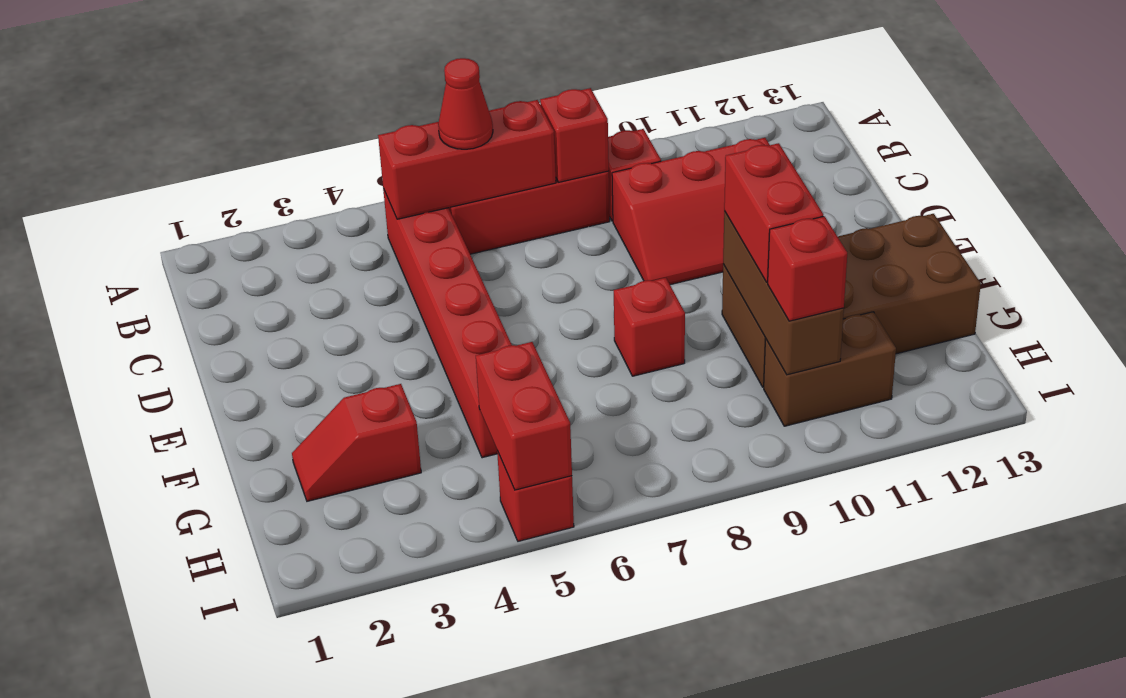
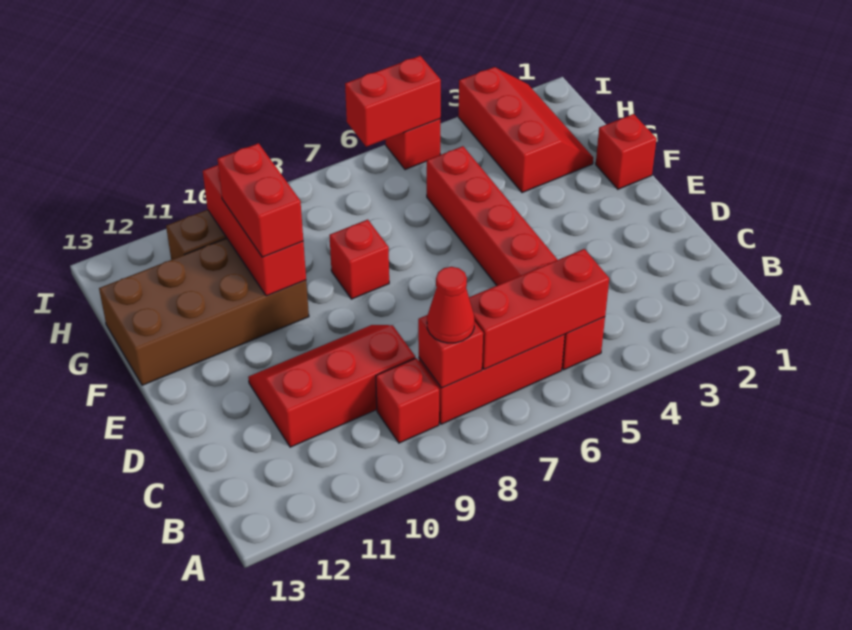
red cone B6 level 3 -> red cone B8 level 3
brown brick F10:H10 level 2 -> red brick F10:H10 level 2
red slope G2:G3 level 1 top 3 -> red slope G2:I3 level 1 top 3
red brick H5:I5 level 2 -> red brick I5:I6 level 2
red brick H10 level 3 -> red brick F1 level 1

